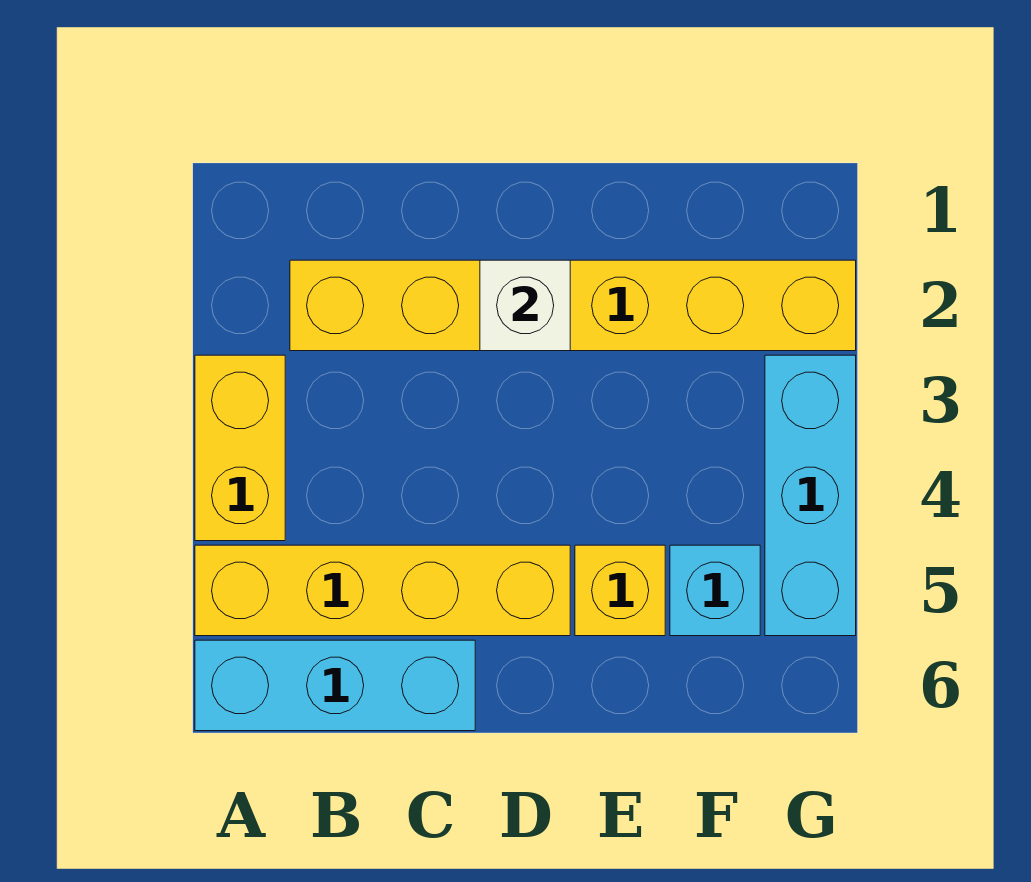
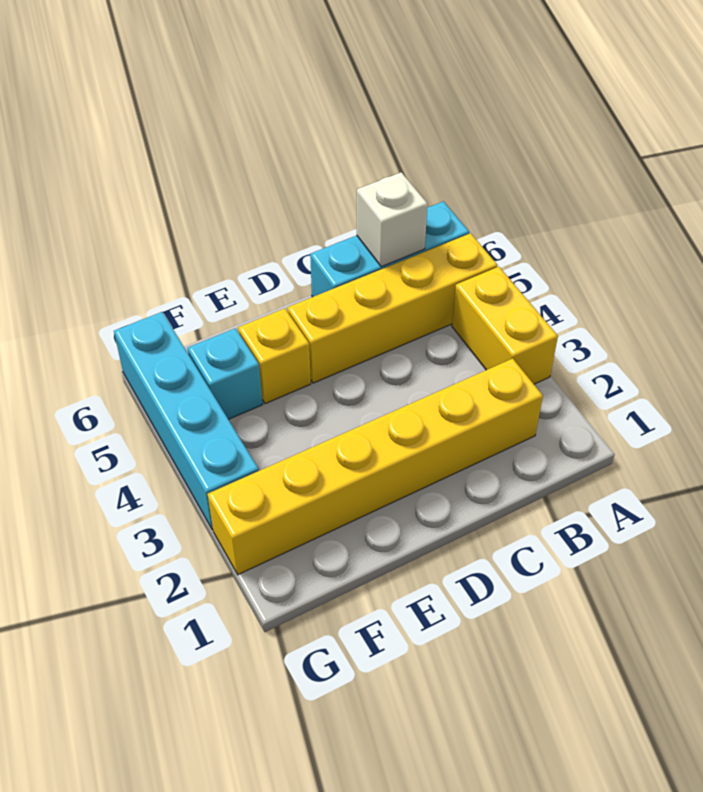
white brick D2 level 2 -> white brick B6 level 2
cyan brick G3:G5 level 1 -> cyan brick G3:G6 level 1

